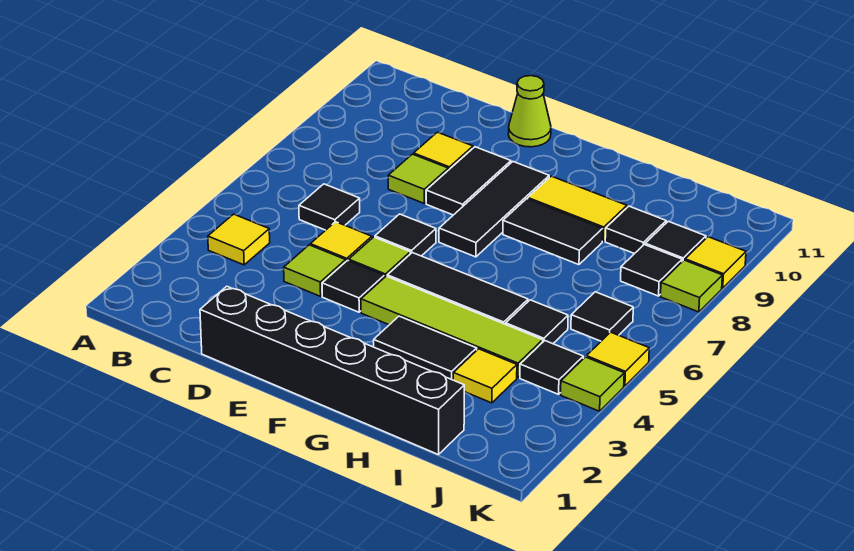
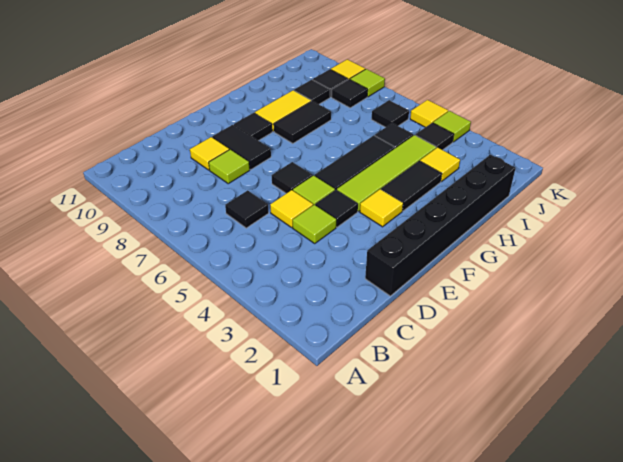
yellow tile B4 level 1 -> yellow tile F3 level 1
lime cone E11 level 1 -> none
black tile F7:F9 level 1 -> black tile F9 level 1

